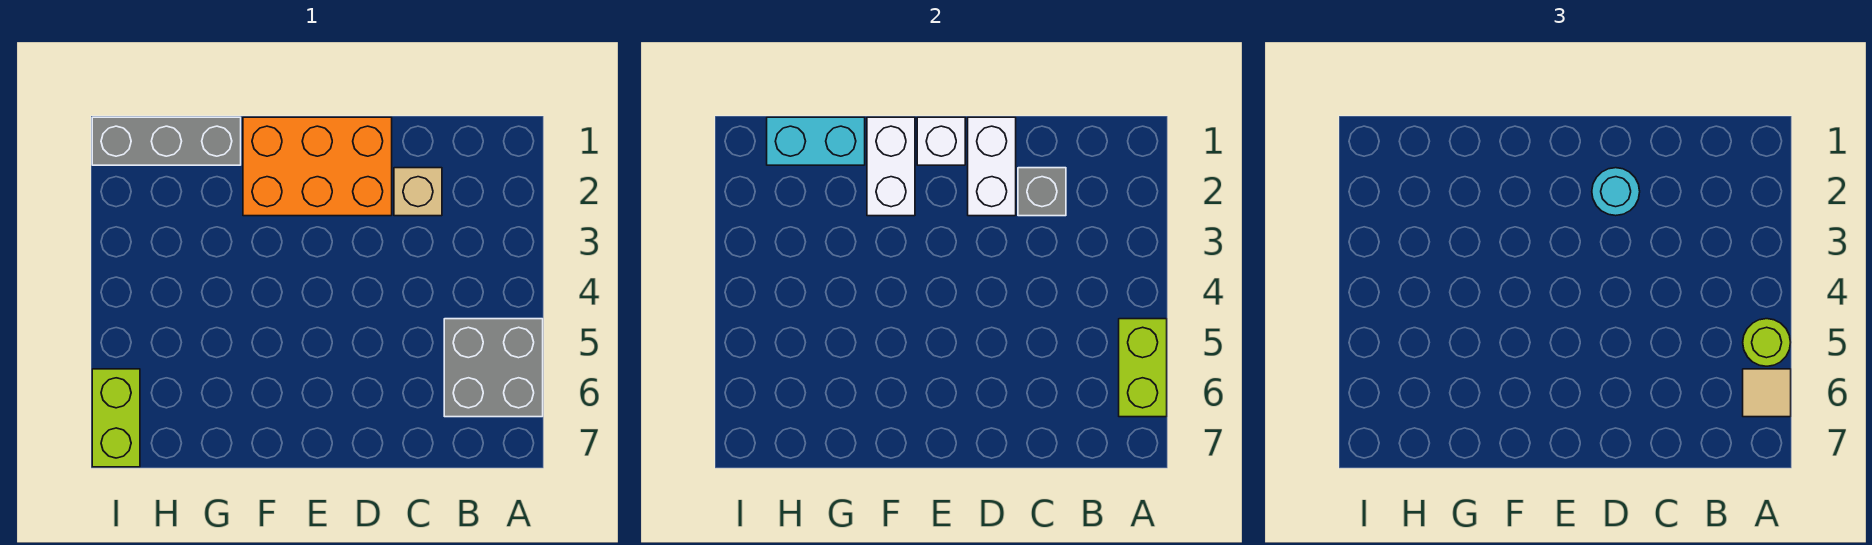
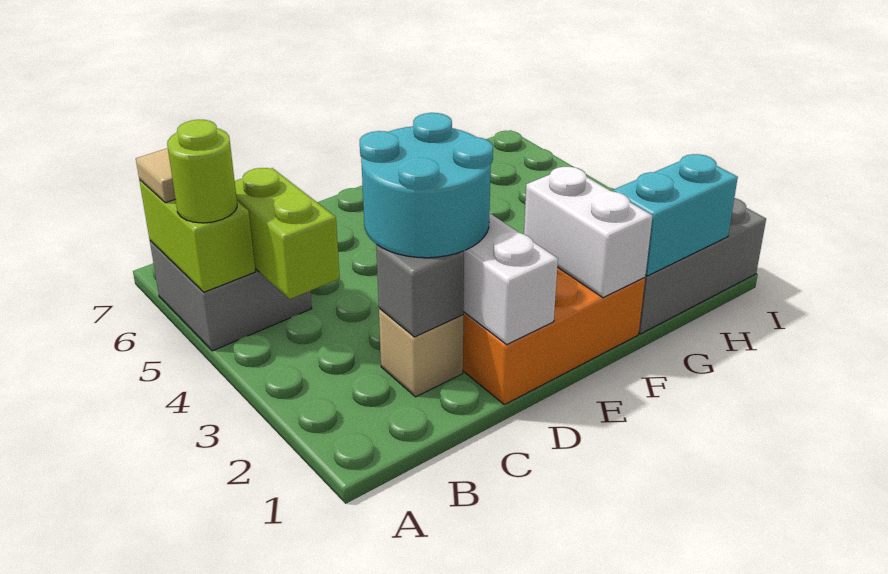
cyan round brick D2 level 3 -> cyan round brick C2:D3 level 3
white brick E1 level 2 -> none
lime brick I6:I7 level 1 -> lime brick B4:B5 level 2

